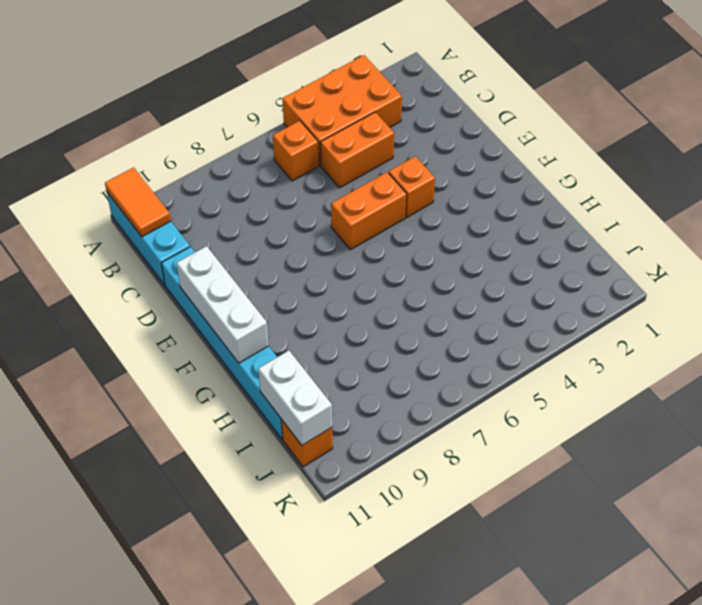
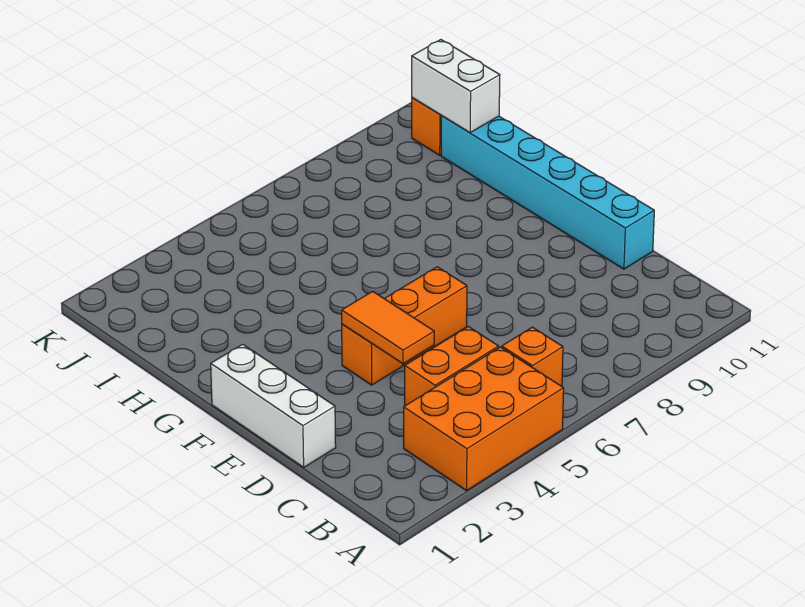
cyan brick A11:C11 level 1 -> none
orange tile A11:B11 level 2 -> orange tile D4:E4 level 2
white brick E11:G11 level 2 -> white brick D1:F1 level 1

